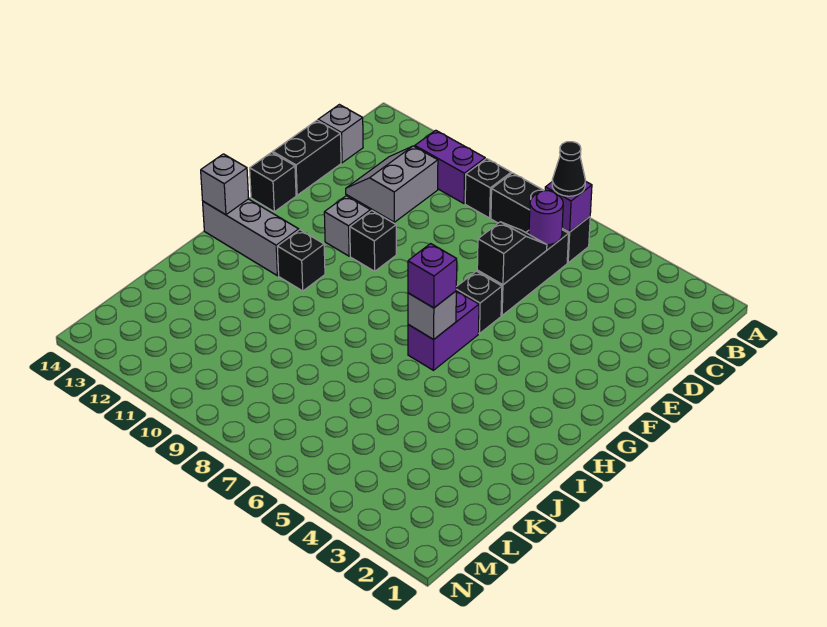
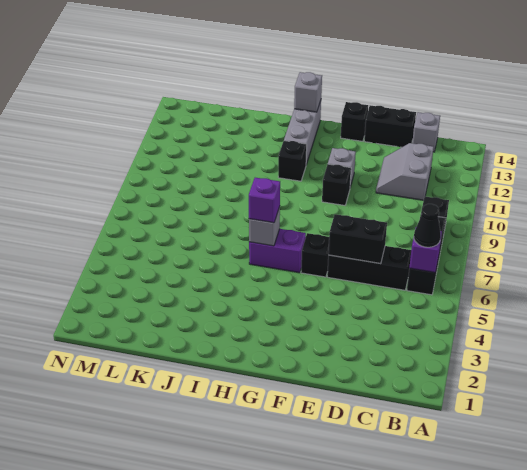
purple brick B10:B11 level 1 -> none
purple round brick C6 level 2 -> none
grey slope C11:D12 level 1 top 11 -> grey slope C11:D12 level 1 top C
black slope D6:E6 level 2 top E -> black brick D6:E6 level 2

